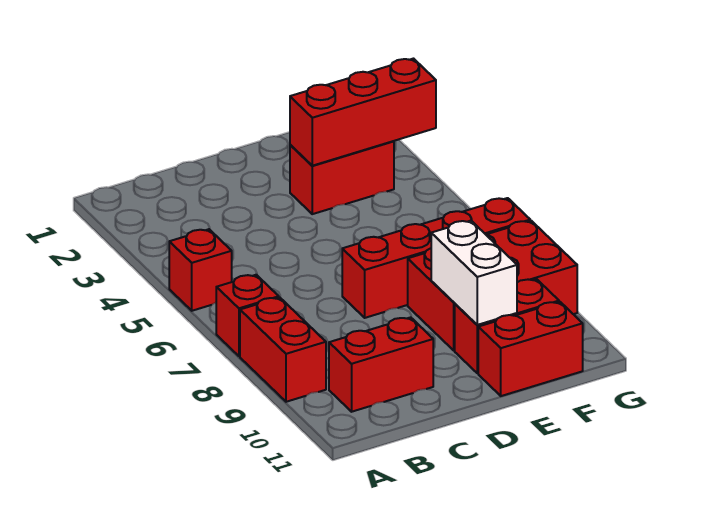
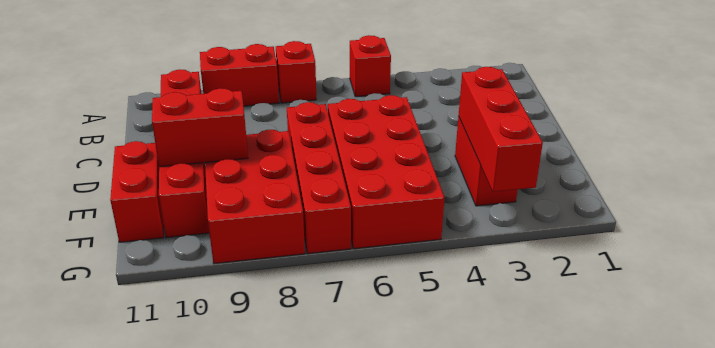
none -> red brick D5:G6 level 1
white brick E9:E10 level 2 -> red brick E9:E10 level 2

